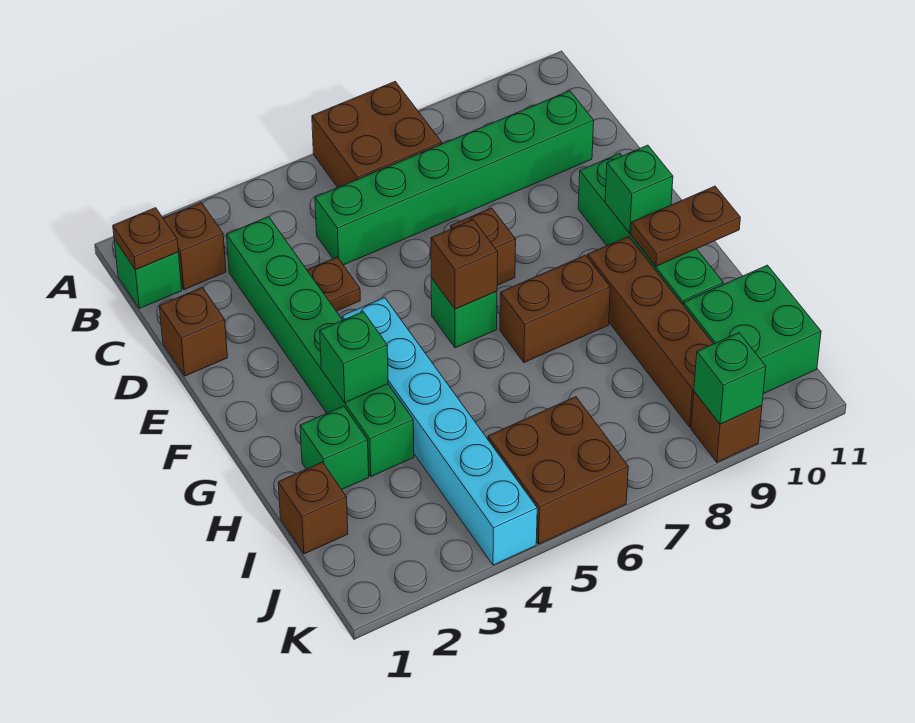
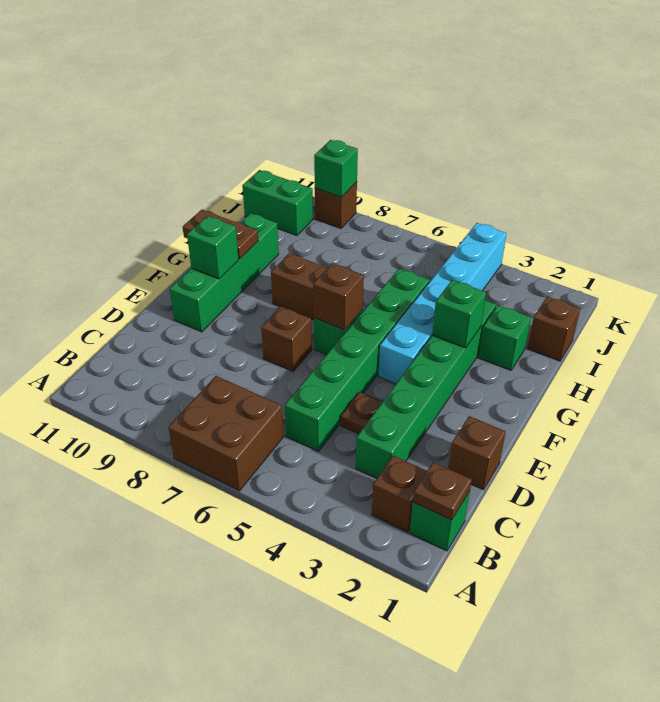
green brick C5:C10 level 1 -> green brick C5:H5 level 1
brown brick G9:J9 level 1 -> none
green brick I10:J11 level 1 -> green brick J10:J11 level 1
brown brick J5:K6 level 1 -> none

